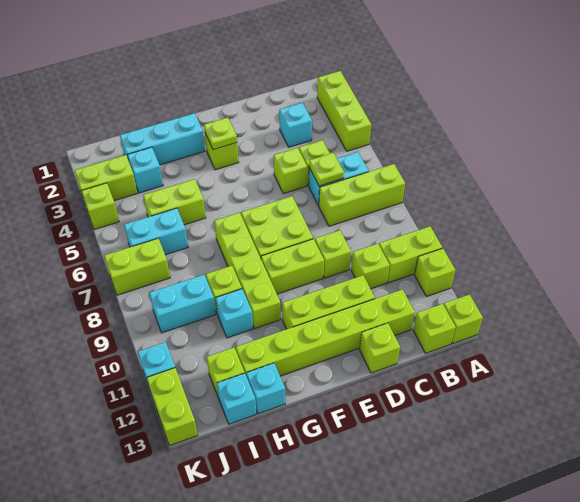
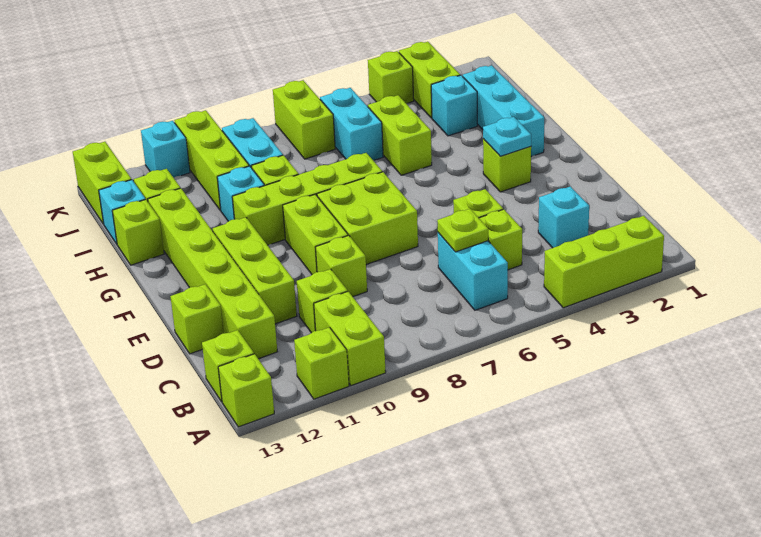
lime brick A7:C7 level 1 -> lime brick I10:K10 level 1
lime plate F3 level 2 -> cyan plate F3 level 2
cyan brick H13 level 1 -> lime brick H13 level 1
lime brick K12:K13 level 1 -> lime brick J13:K13 level 1

